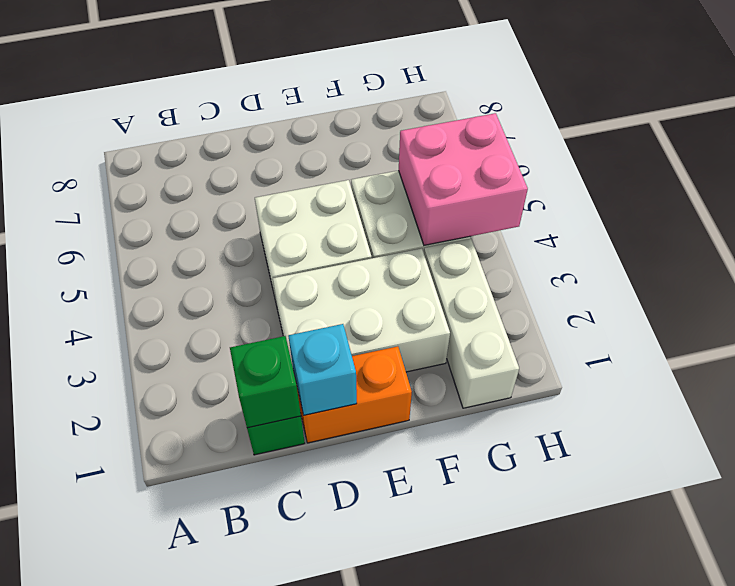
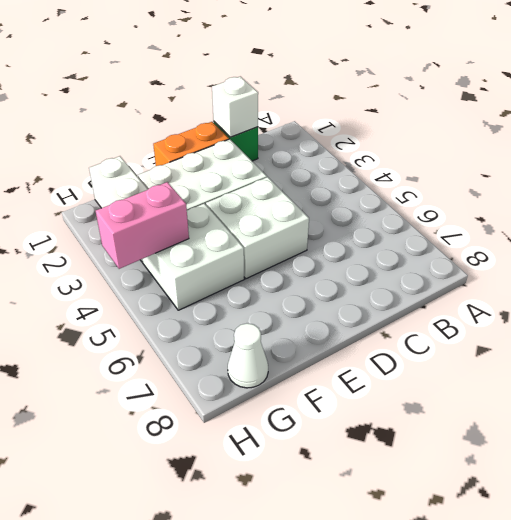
green brick C1 level 2 -> white brick C1 level 2
cyan brick D1 level 2 -> none
pink brick G4:H5 level 2 -> pink brick G4:H4 level 2
none -> white cone G8 level 1

